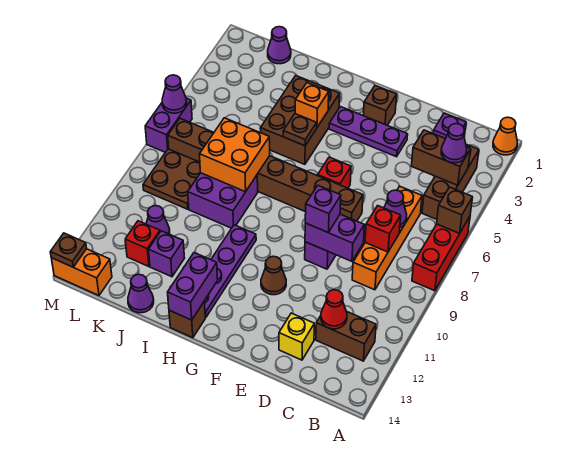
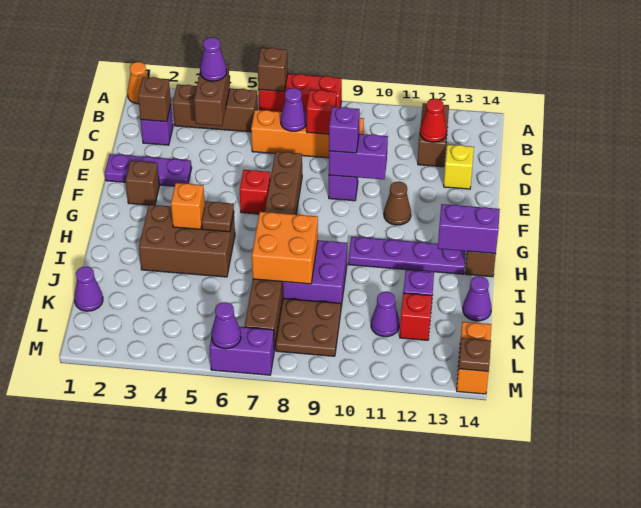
none -> brown brick C2 level 2
purple brick D9:E9 level 2 -> purple brick E9:E10 level 2
purple plate E3:G3 level 1 -> purple plate E1:E3 level 1

